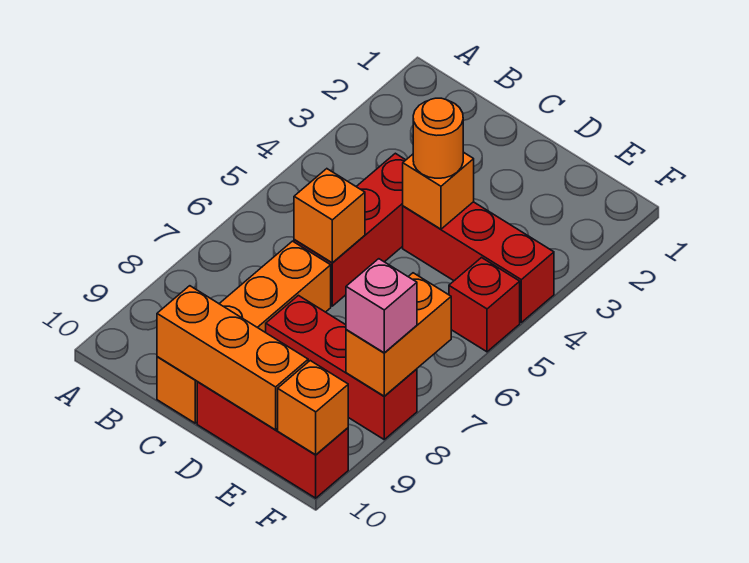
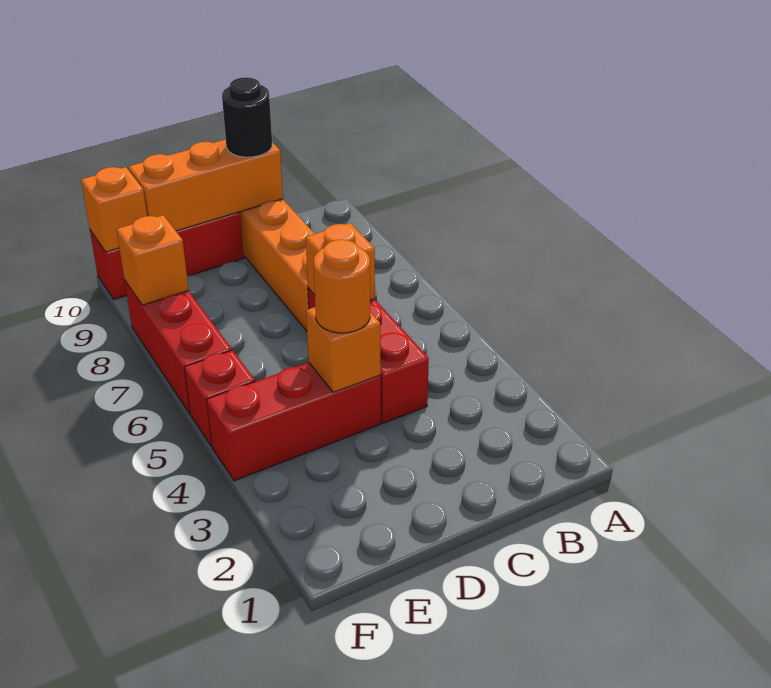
none -> black round brick C10 level 3
red brick D8:F8 level 1 -> red brick F6:F8 level 1
orange brick F7:F8 level 2 -> orange brick F8 level 2
pink brick F8 level 3 -> none

